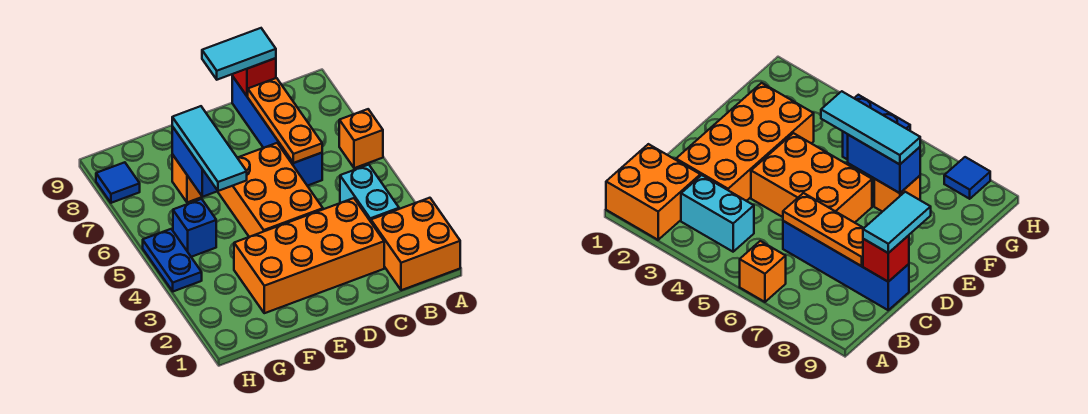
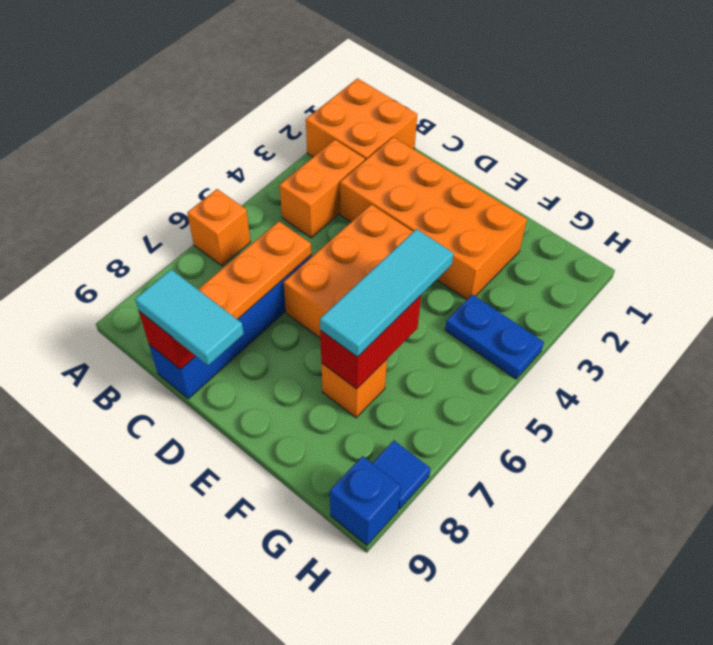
cyan brick B3:B4 level 1 -> orange brick B3:B4 level 1
blue brick F6:F7 level 2 -> red brick F6:F7 level 2
blue brick G5 level 1 -> blue brick H9 level 1
blue plate H4:H5 level 1 -> blue plate G4:H4 level 1

